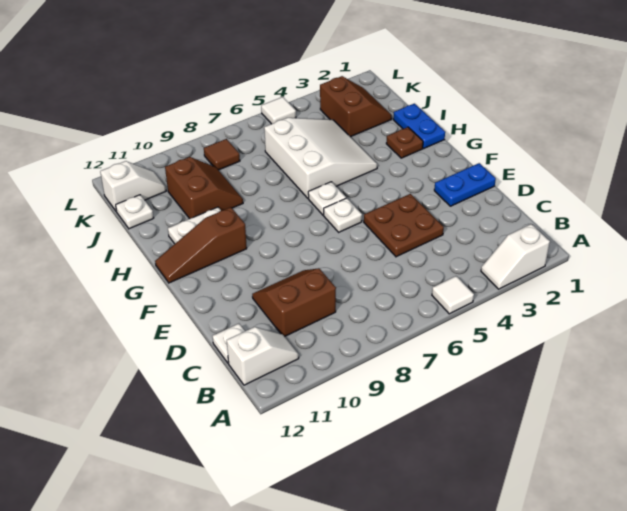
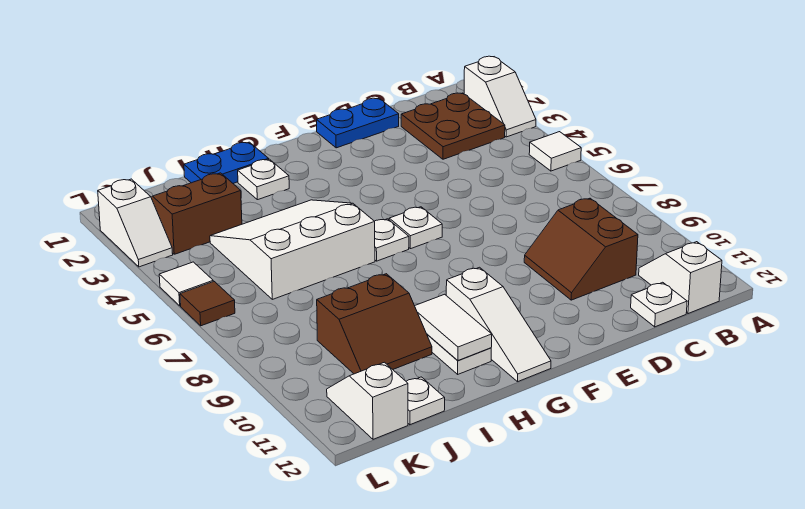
brown plate D4:E5 level 1 -> brown plate B2:C3 level 1
blue plate E1:E2 level 1 -> blue plate D1:E1 level 1
brown slope G10:G12 level 1 top 10 -> white slope G10:G12 level 1 top 10
brown plate H2 level 1 -> white plate H2 level 1
none -> white tile H10:H11 level 2
brown slope I9:J10 level 1 top 10 -> brown slope I9:J10 level 1 top 9
brown tile K8 level 1 -> brown tile L6 level 1
none -> white slope L2:L3 level 1 top 2

